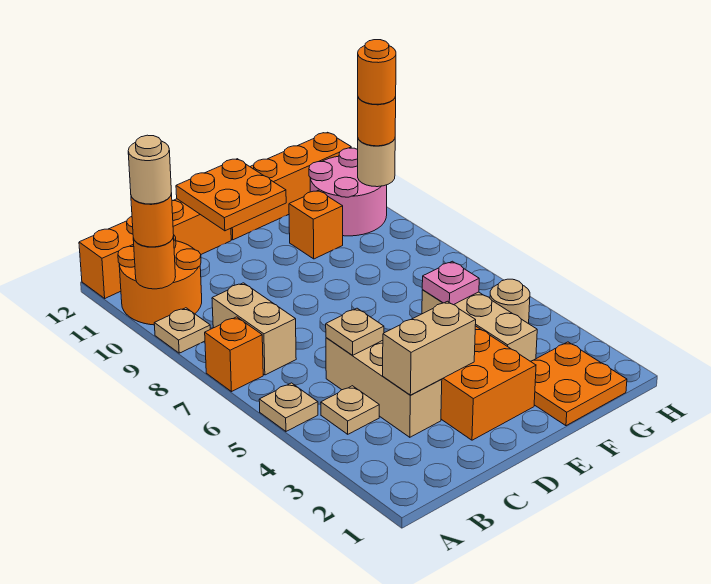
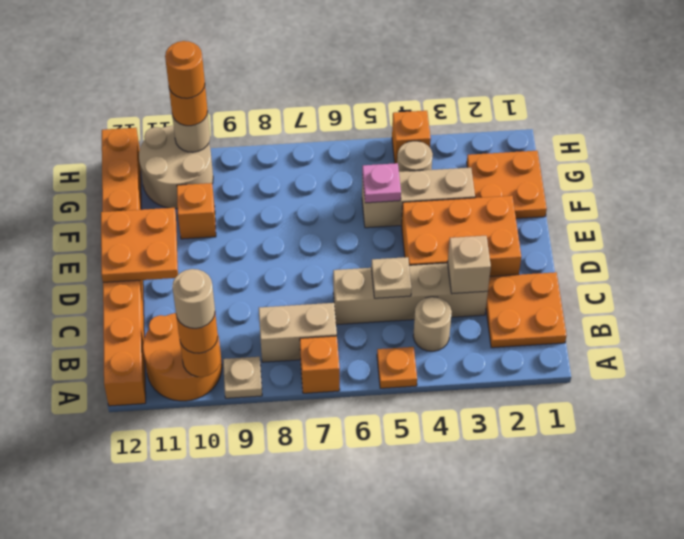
tan plate A5 level 1 -> orange plate A5 level 1
none -> orange plate B1:C2 level 1
tan plate B4 level 1 -> tan round brick B4 level 1
tan brick C3:C5 level 1 -> tan brick C3:C6 level 1
tan brick C3:D3 level 2 -> tan brick C3 level 2
pink round brick G10:H11 level 1 -> tan round brick G10:H11 level 1
none -> orange brick H4 level 1

